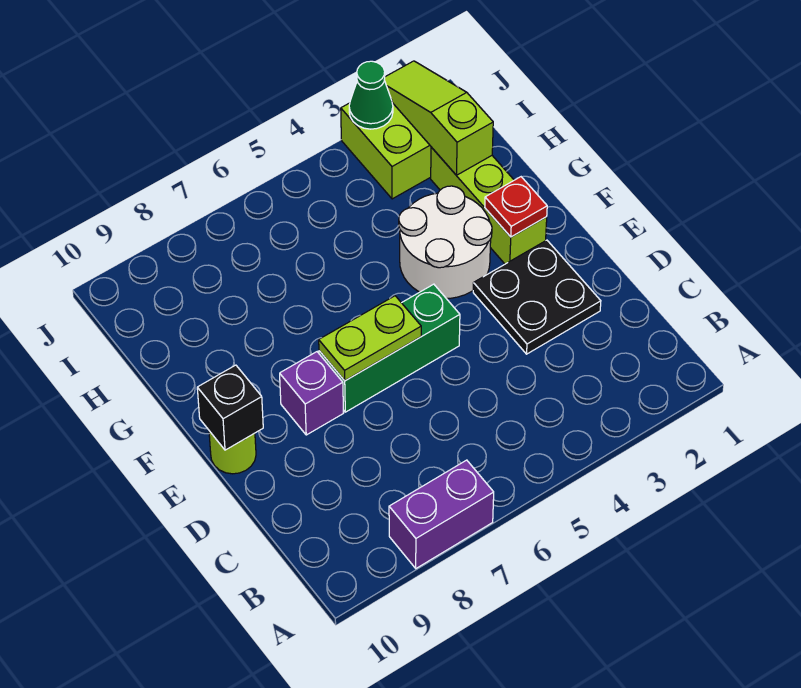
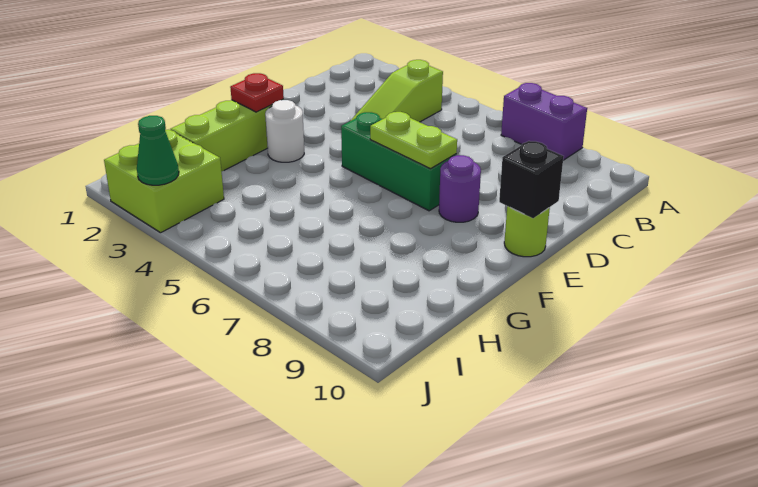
black plate D2:E3 level 1 -> none
purple brick E8 level 1 -> purple round brick E8 level 1
white round brick F3:G4 level 1 -> white round brick F3 level 1
lime slope H2:J2 level 2 top H -> lime slope B4:D4 level 1 top B

